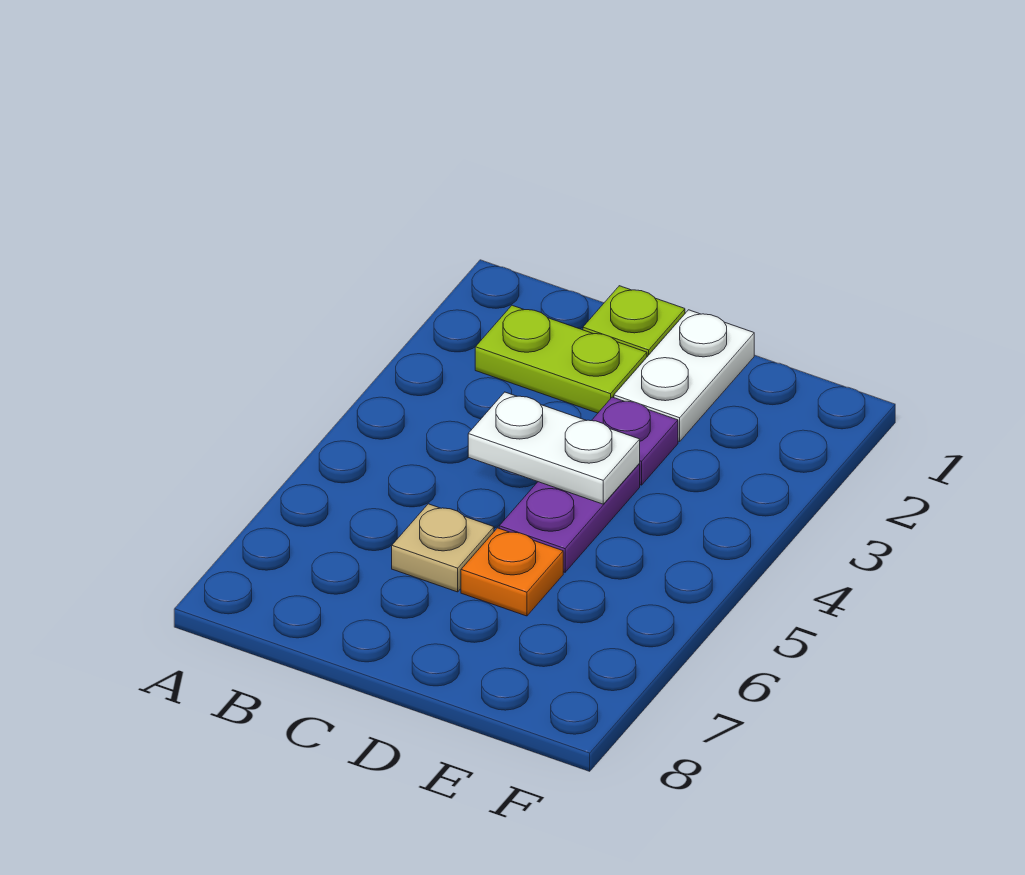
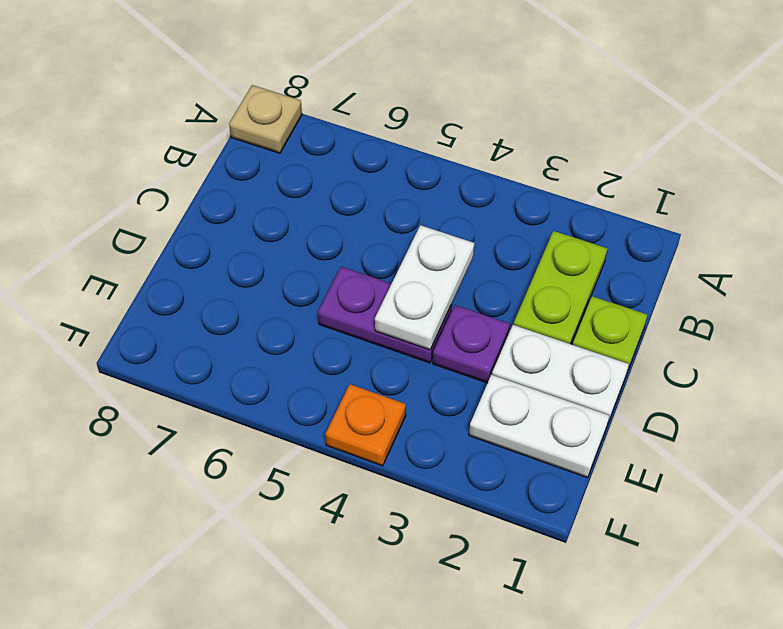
tan plate C6 level 1 -> tan plate A8 level 1
orange plate D6 level 1 -> orange plate F4 level 1
none -> white plate E1:E2 level 1

